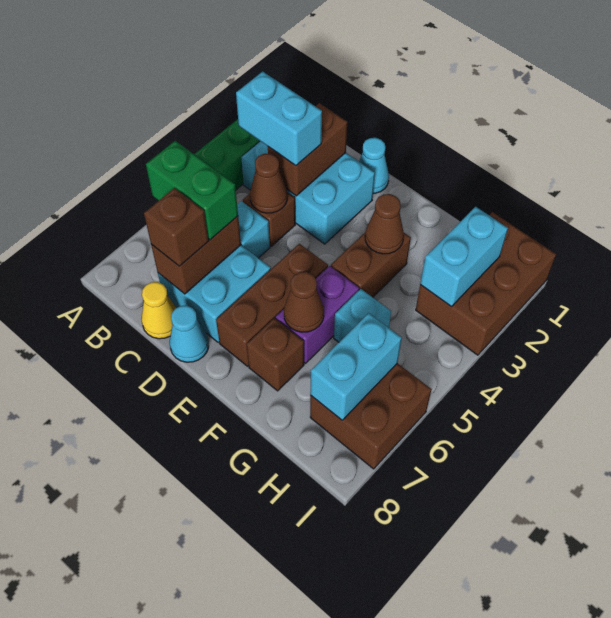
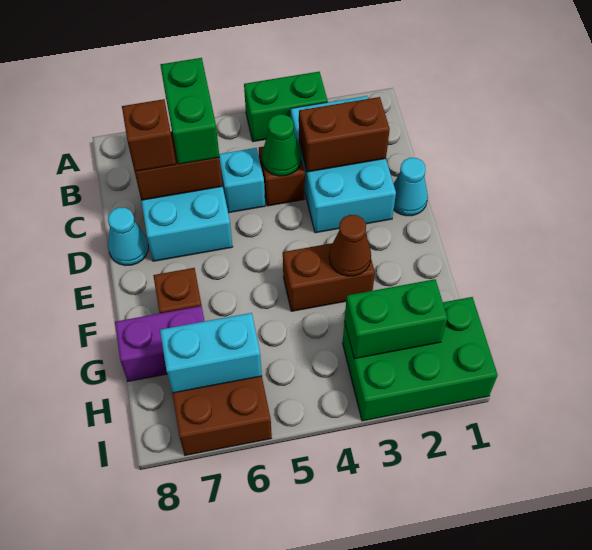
cyan brick B3:C3 level 3 -> none
brown cone C4 level 2 -> green cone C4 level 2
yellow cone C8 level 1 -> none
brown brick E5:E7 level 1 -> none
purple brick F5:F6 level 1 -> purple brick G7:G8 level 1
brown cone F6 level 2 -> none
cyan brick G5 level 1 -> none
brown brick H1:I3 level 1 -> green brick H1:I3 level 1
cyan brick H2:H3 level 2 -> green brick H2:H3 level 2

